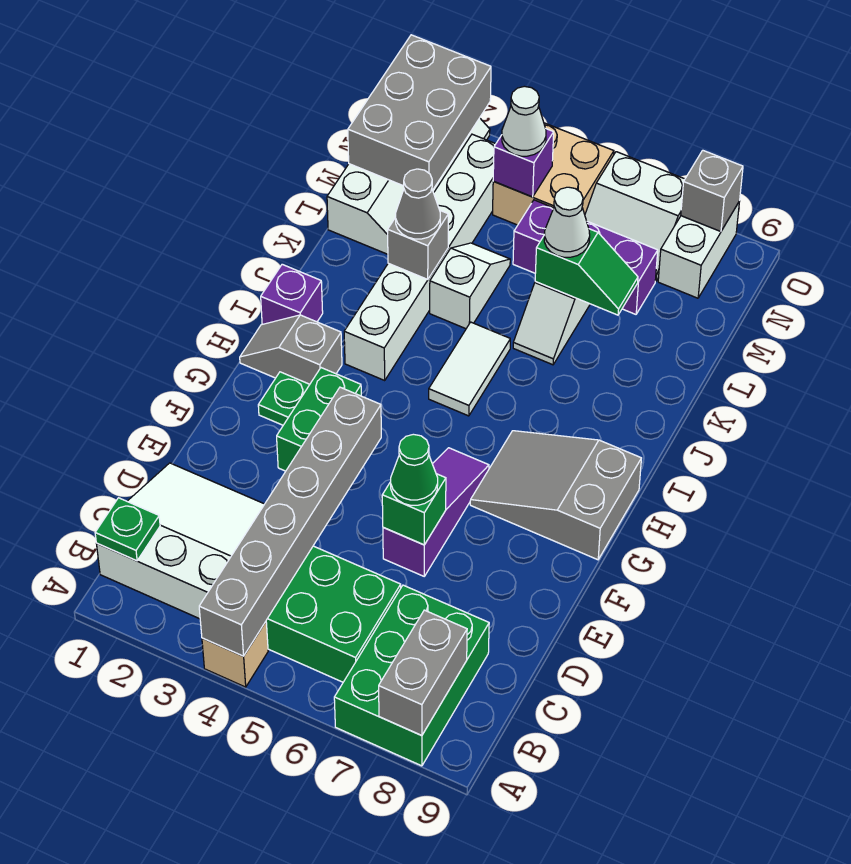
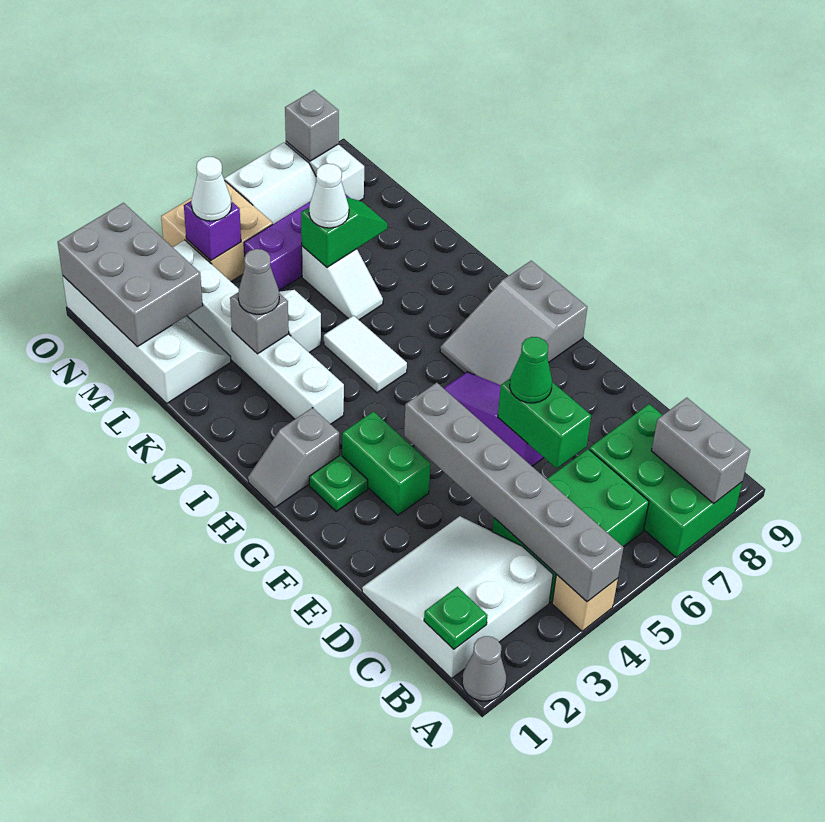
none -> grey cone A1 level 1
green brick E6 level 2 -> green brick D6:E6 level 2
purple brick I1 level 1 -> none

